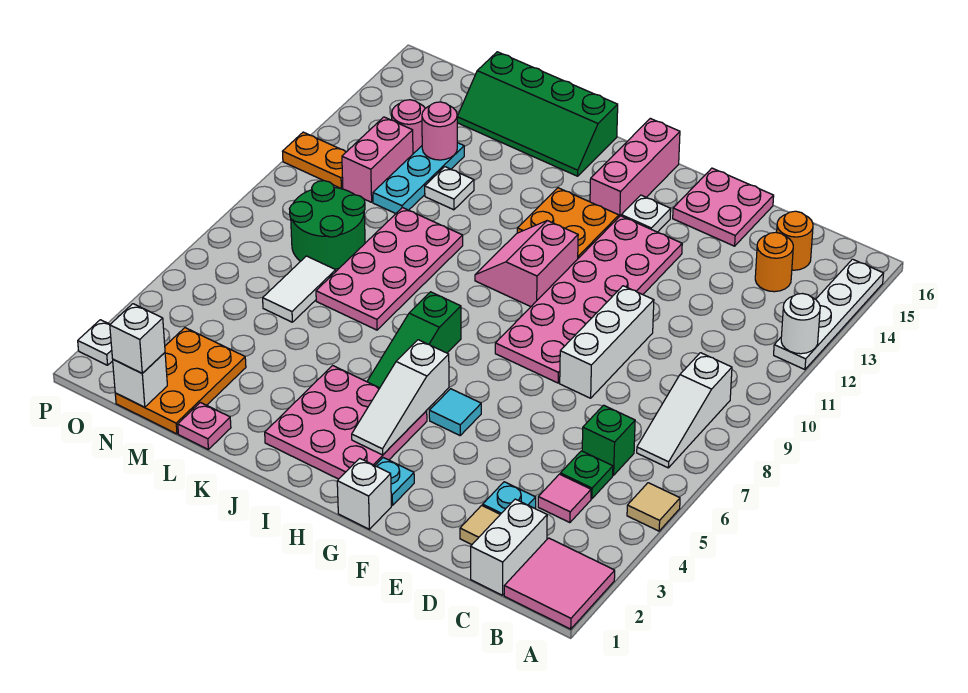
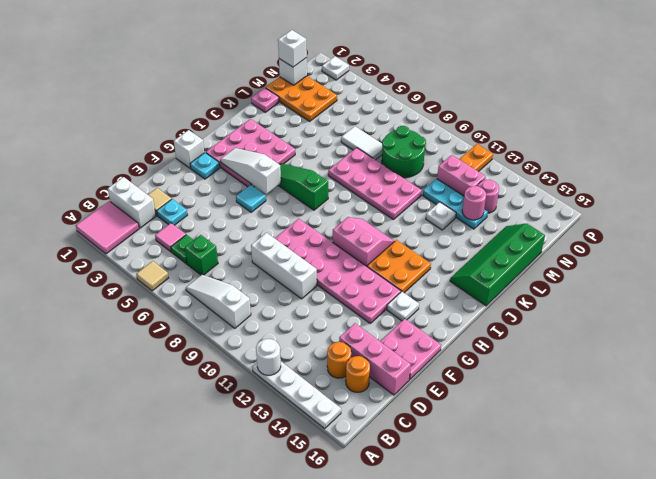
pink brick H14:H16 level 1 -> pink brick D14:D16 level 1

